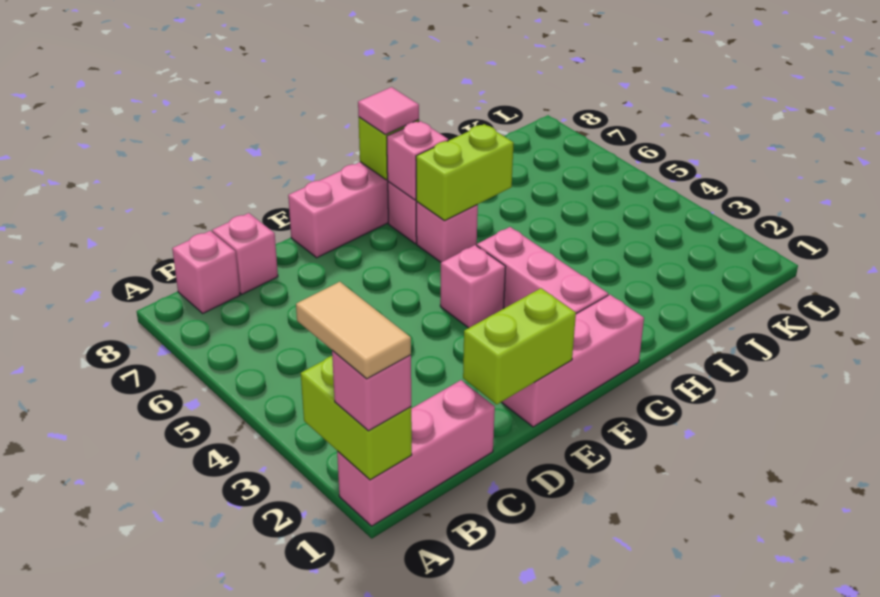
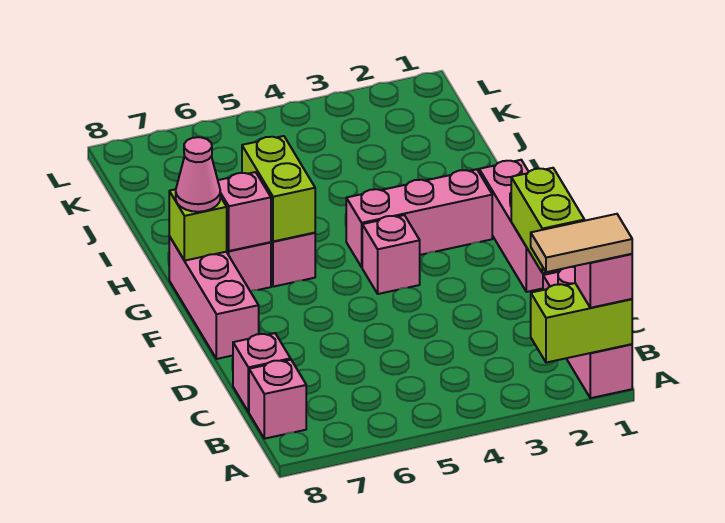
pink tile G8 level 3 -> pink cone G8 level 3

